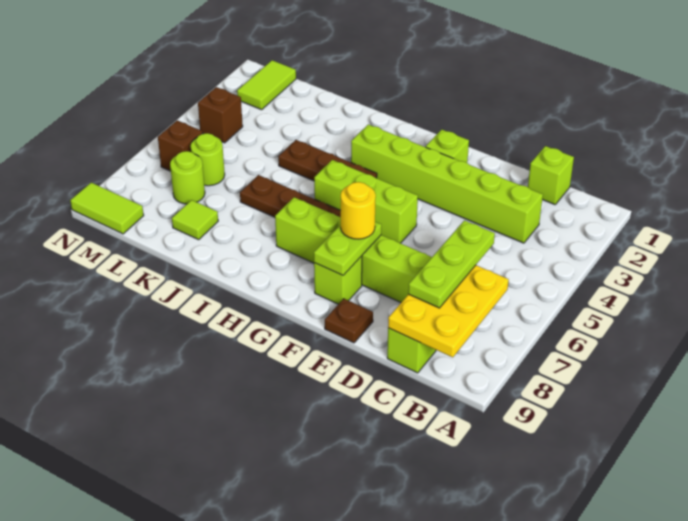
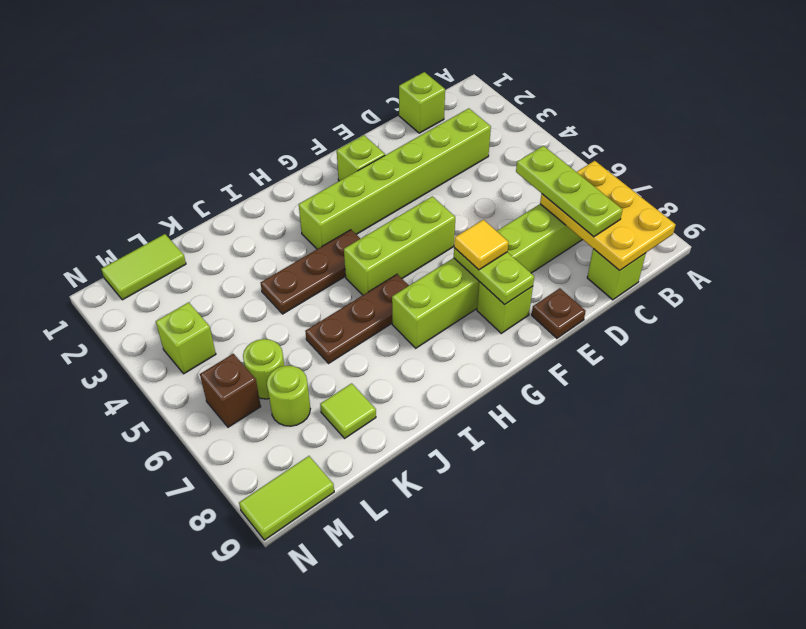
yellow round brick F7 level 3 -> yellow tile F7 level 3
lime tile M1:M2 level 1 -> lime tile L1:M1 level 1
brown brick M4 level 1 -> lime brick M4 level 1

